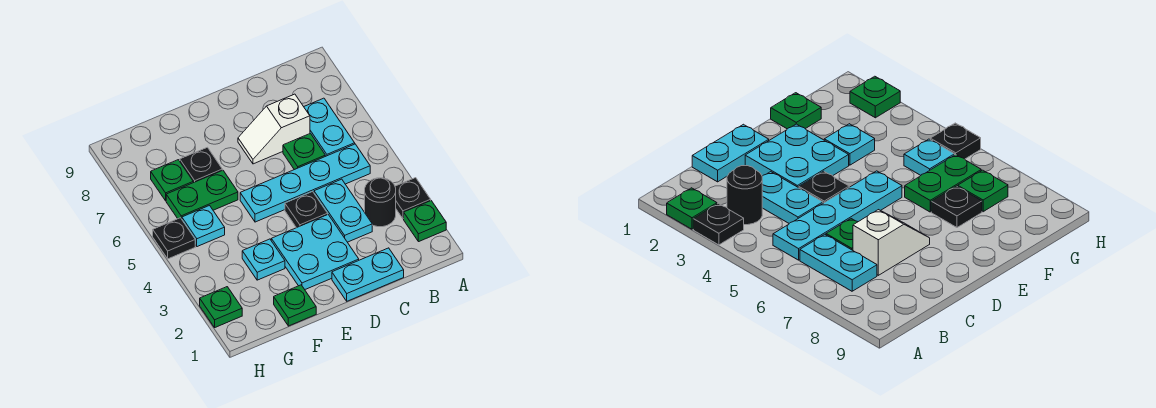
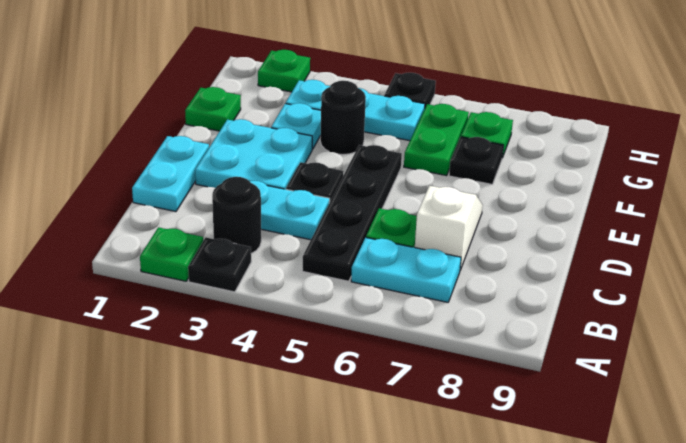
cyan plate B5:E5 level 1 -> black plate B5:E5 level 1
none -> black round brick F4 level 1
cyan plate G5 level 1 -> cyan plate G3:G5 level 1

